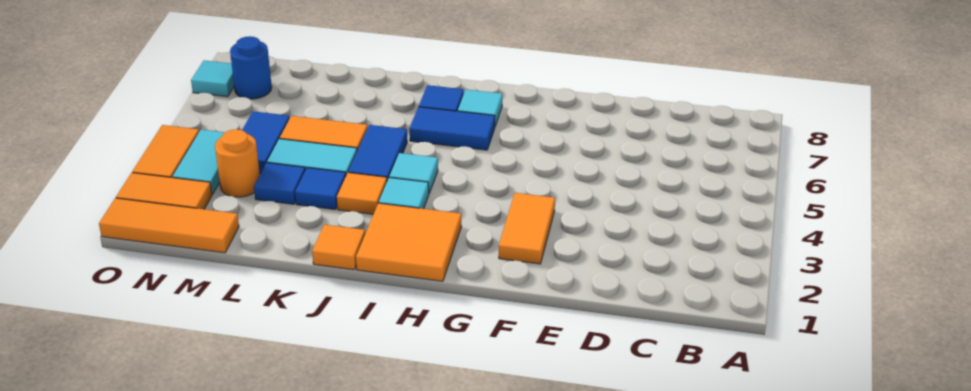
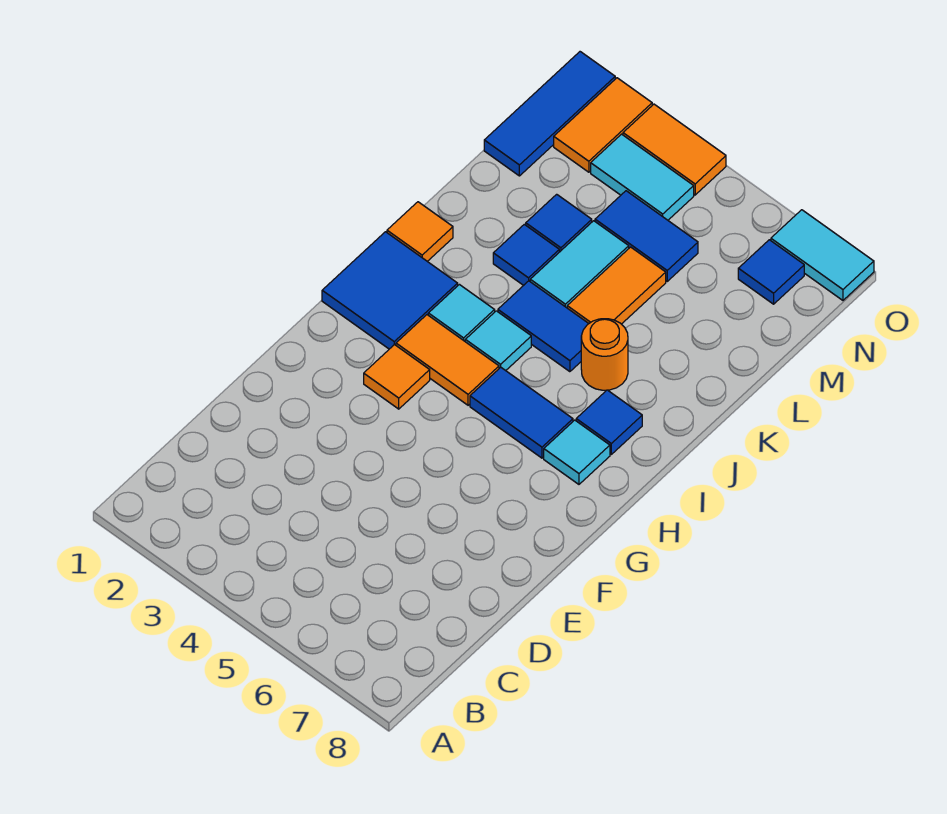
orange tile F2:F3 level 1 -> orange tile H3:H4 level 1
orange tile H1:I2 level 1 -> blue tile H1:I2 level 1
blue tile H6:I6 level 1 -> blue tile H5:H6 level 1
orange tile J3 level 1 -> orange tile G3 level 1
orange tile M1:O1 level 1 -> blue tile M1:O1 level 1
orange round brick M3 level 1 -> orange round brick J6 level 1
blue round brick N7 level 1 -> blue tile N7 level 1
cyan tile O7 level 1 -> cyan tile O7:O8 level 1

